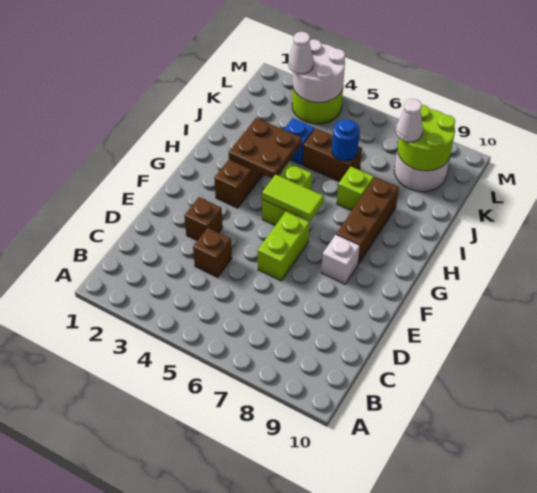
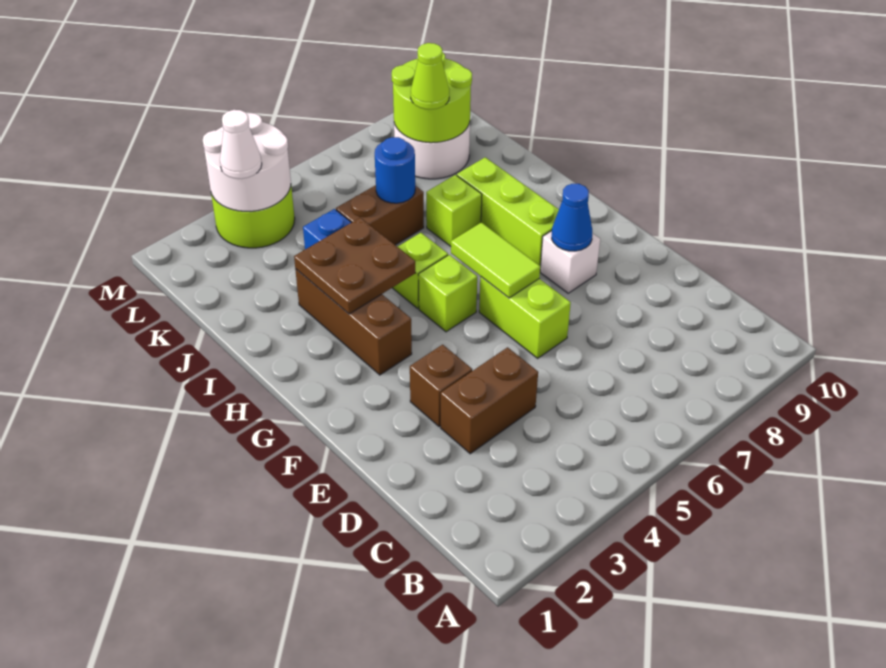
brown brick D4 level 1 -> brown brick D3:D4 level 1
none -> blue cone F8 level 2
lime tile G5:G6 level 2 -> lime tile F6:G6 level 2
brown brick G8:I8 level 1 -> lime brick G8:I8 level 1
white cone K8 level 3 -> lime cone K8 level 3

